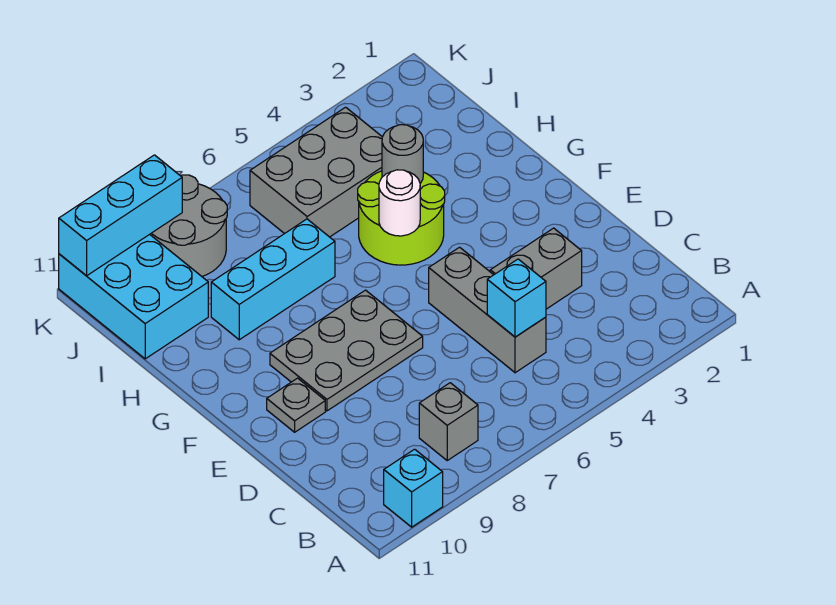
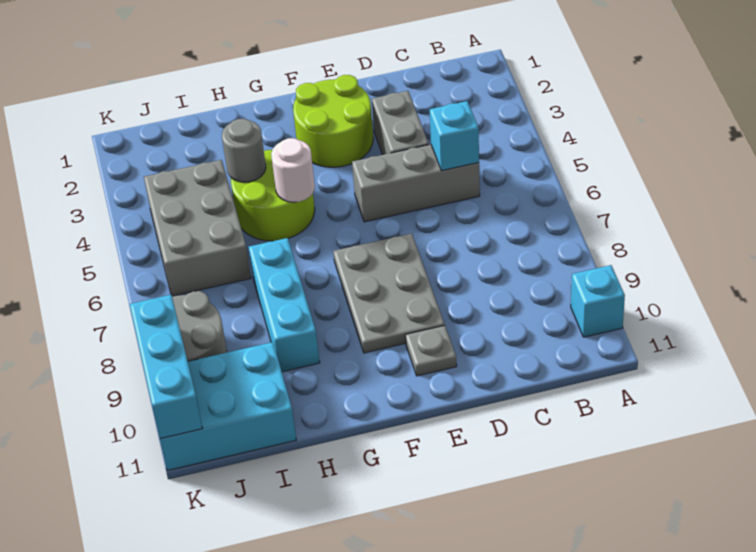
grey brick B8 level 1 -> none
none -> lime round brick E2:F3 level 1

